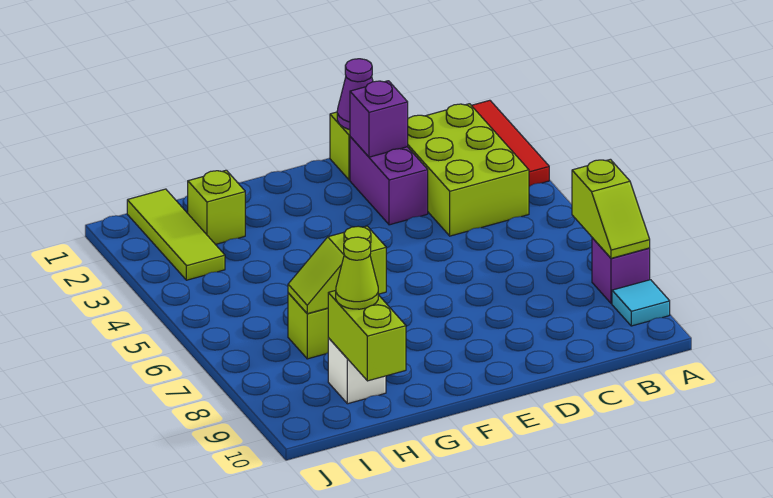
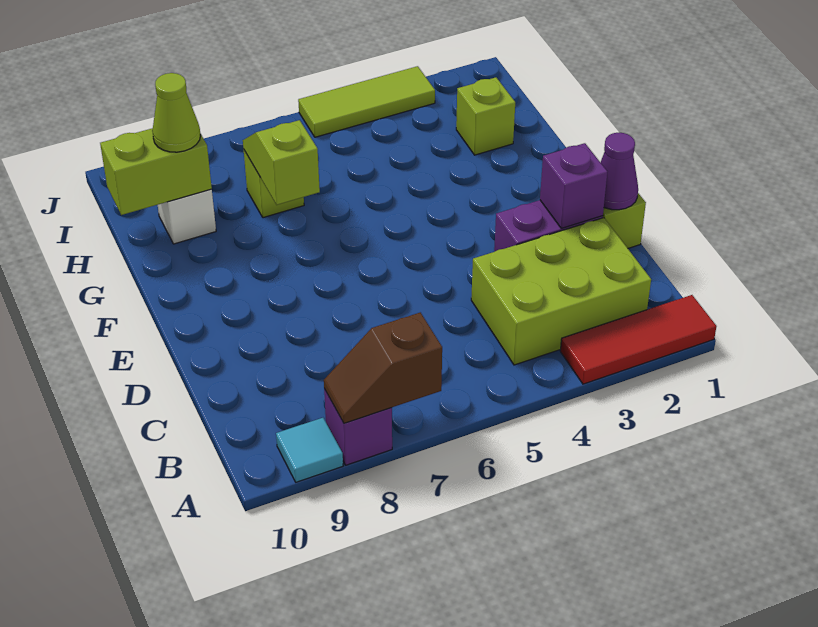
lime slope A7:A8 level 2 top 7 -> brown slope A7:A8 level 2 top 7
lime tile I1:I3 level 1 -> lime tile J3:J5 level 1

